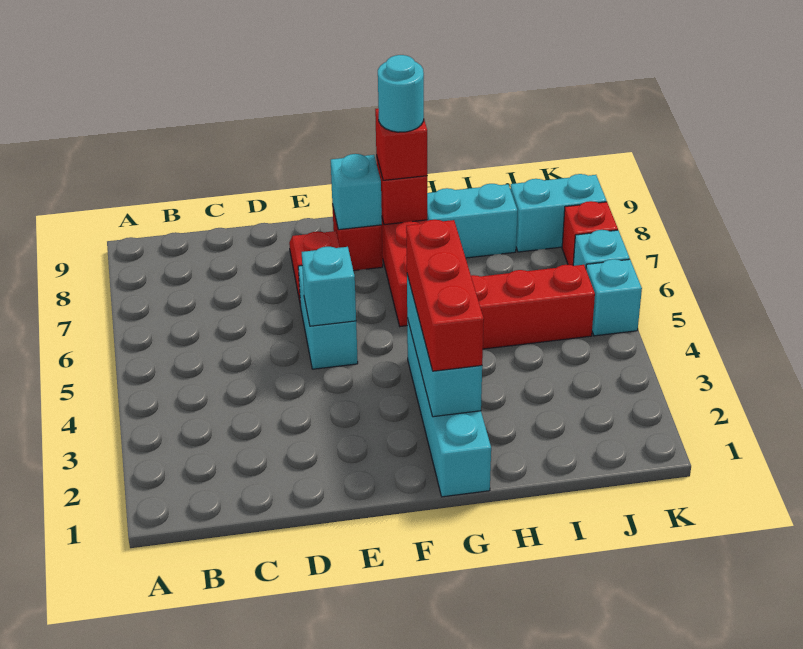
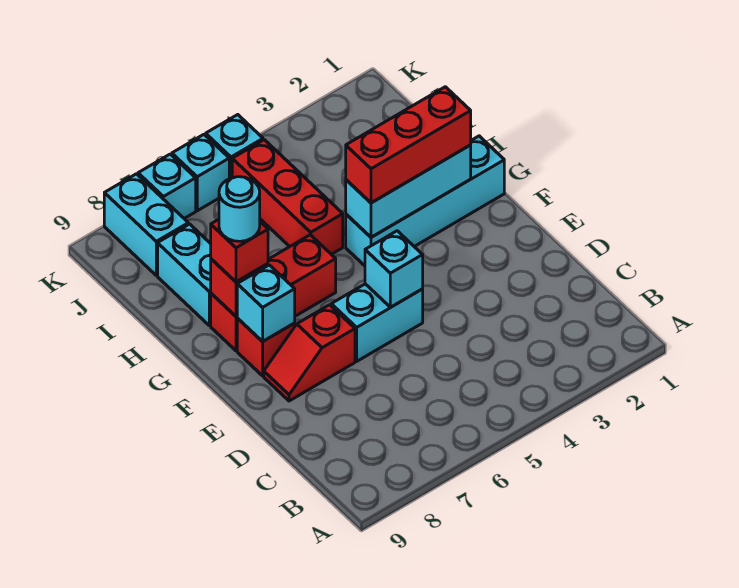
red brick K7 level 1 -> cyan brick K7 level 1

